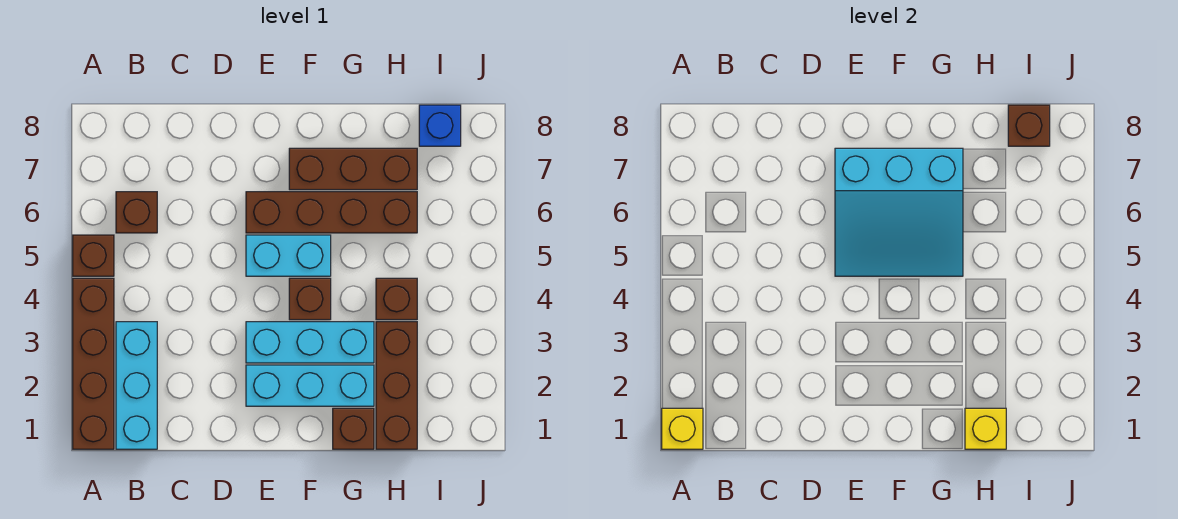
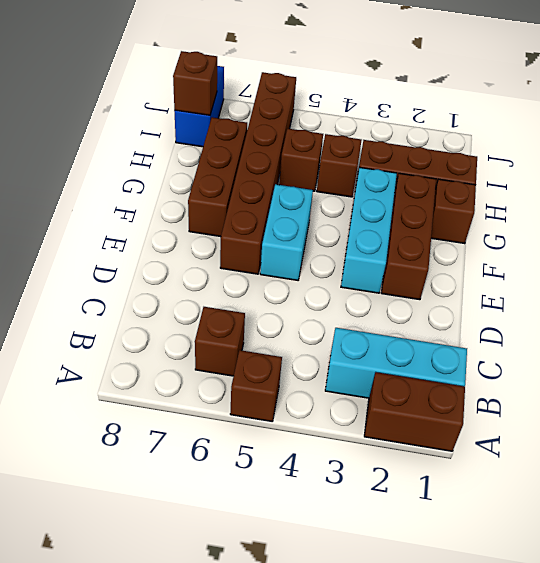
brown brick A1:A4 level 1 -> brown brick A1:A2 level 1
yellow brick A1 level 2 -> none
cyan brick E2:G2 level 1 -> brown brick E2:G2 level 1
cyan slope E5:G7 level 2 top 7 -> none
brown brick E6:H6 level 1 -> brown brick E6:J6 level 1
brown brick F4 level 1 -> brown brick H5 level 1
yellow brick H1 level 2 -> none
blue brick I8 level 1 -> blue brick I8:J8 level 1

